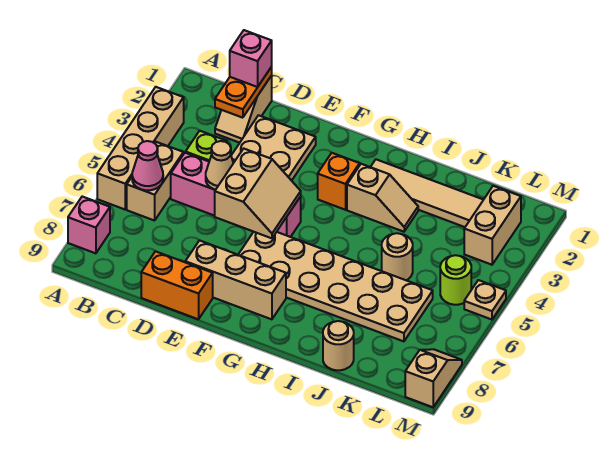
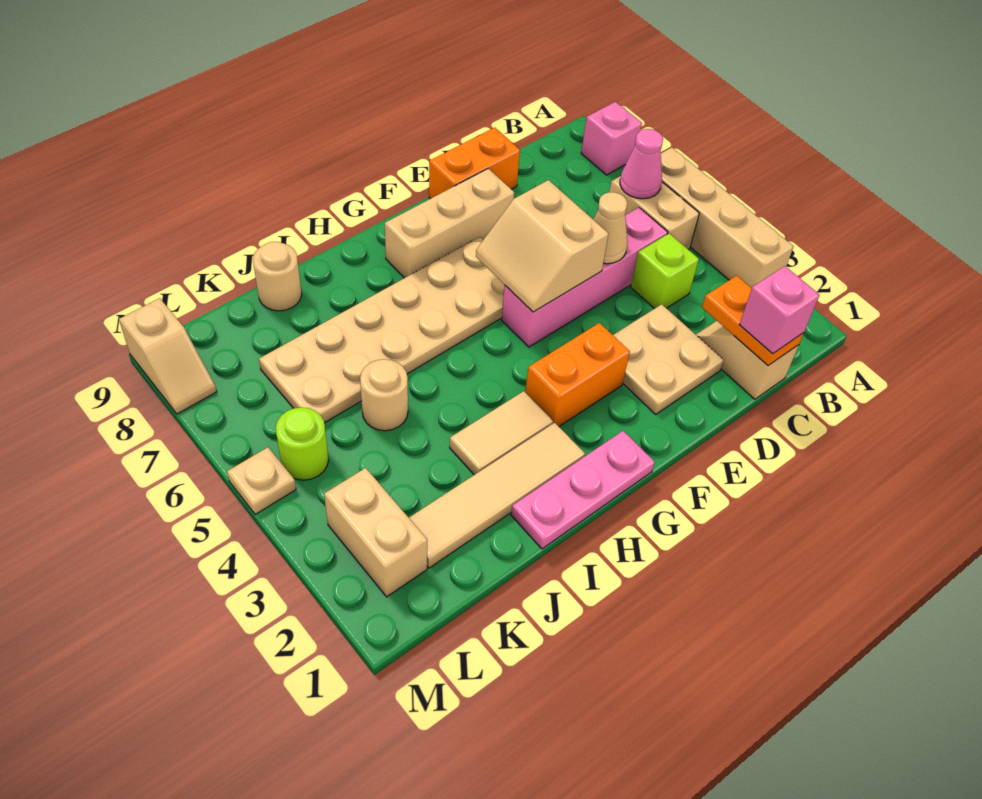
none -> pink plate G1:I1 level 1
orange brick G3 level 1 -> orange brick F3:G3 level 1
tan slope H3:I3 level 1 top H -> tan tile H3:I3 level 1

